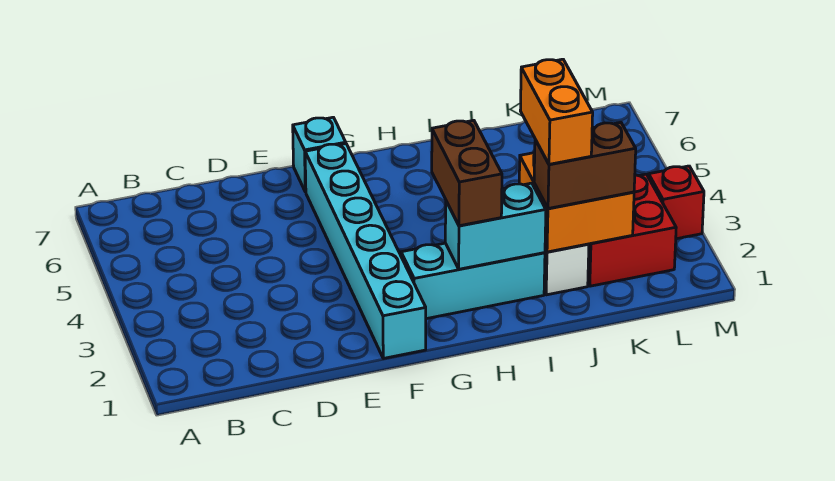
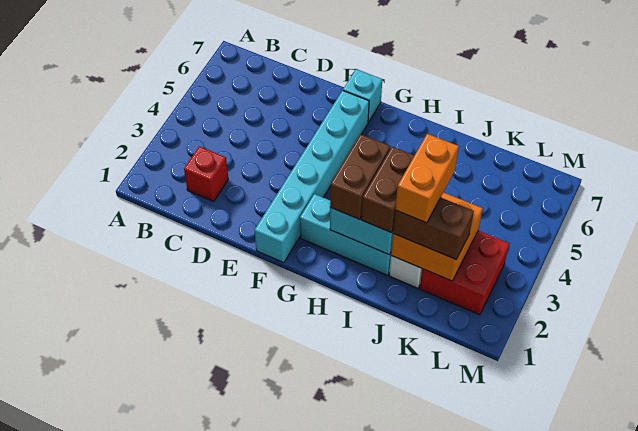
none -> brown brick I2:I3 level 3
red brick M3 level 1 -> red brick C2 level 1

